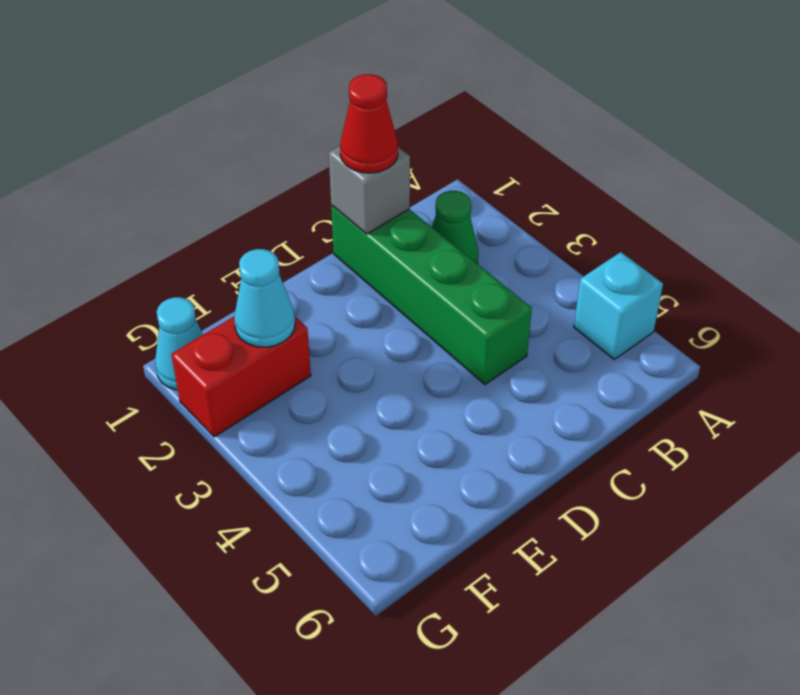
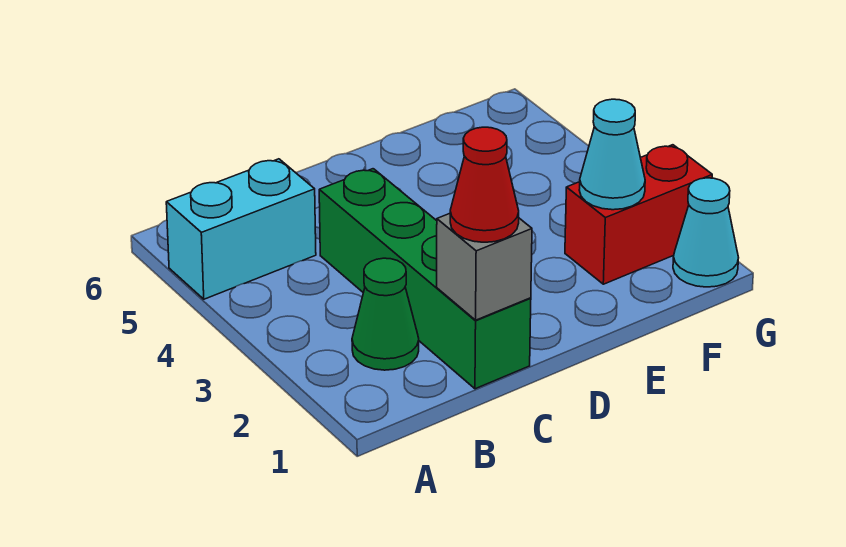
cyan brick A5 level 1 -> cyan brick A5:B5 level 1

